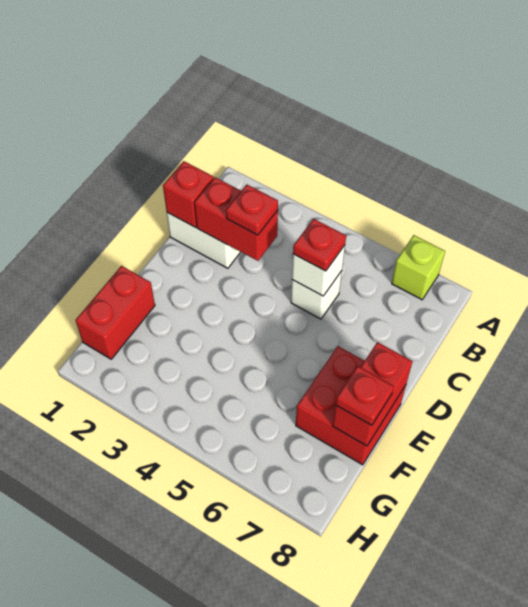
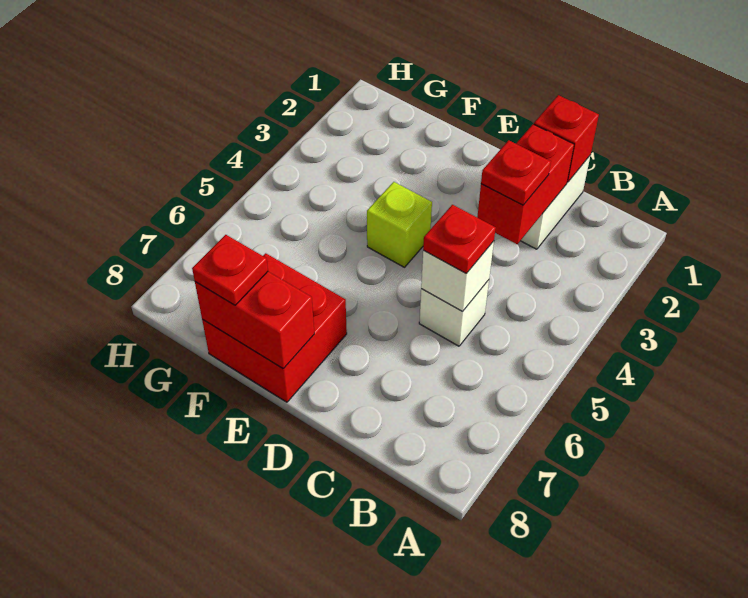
lime brick A7 level 1 -> lime brick E4 level 1
red brick F1:G1 level 1 -> none

